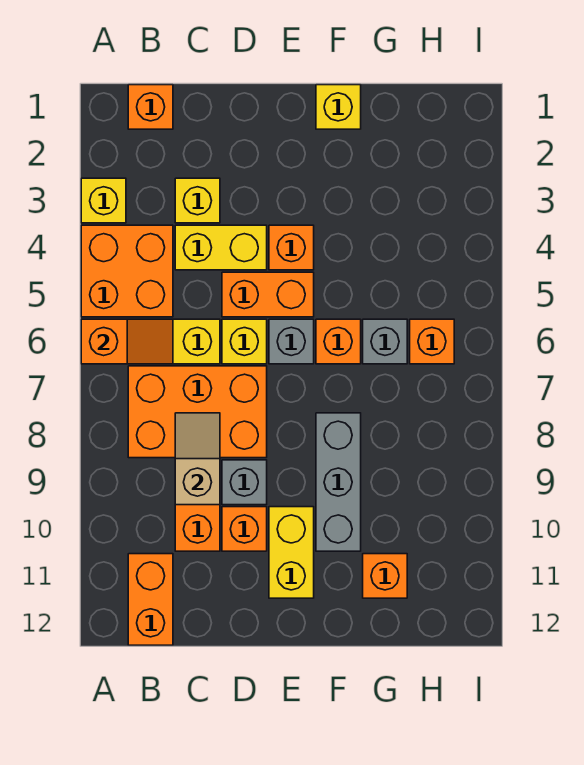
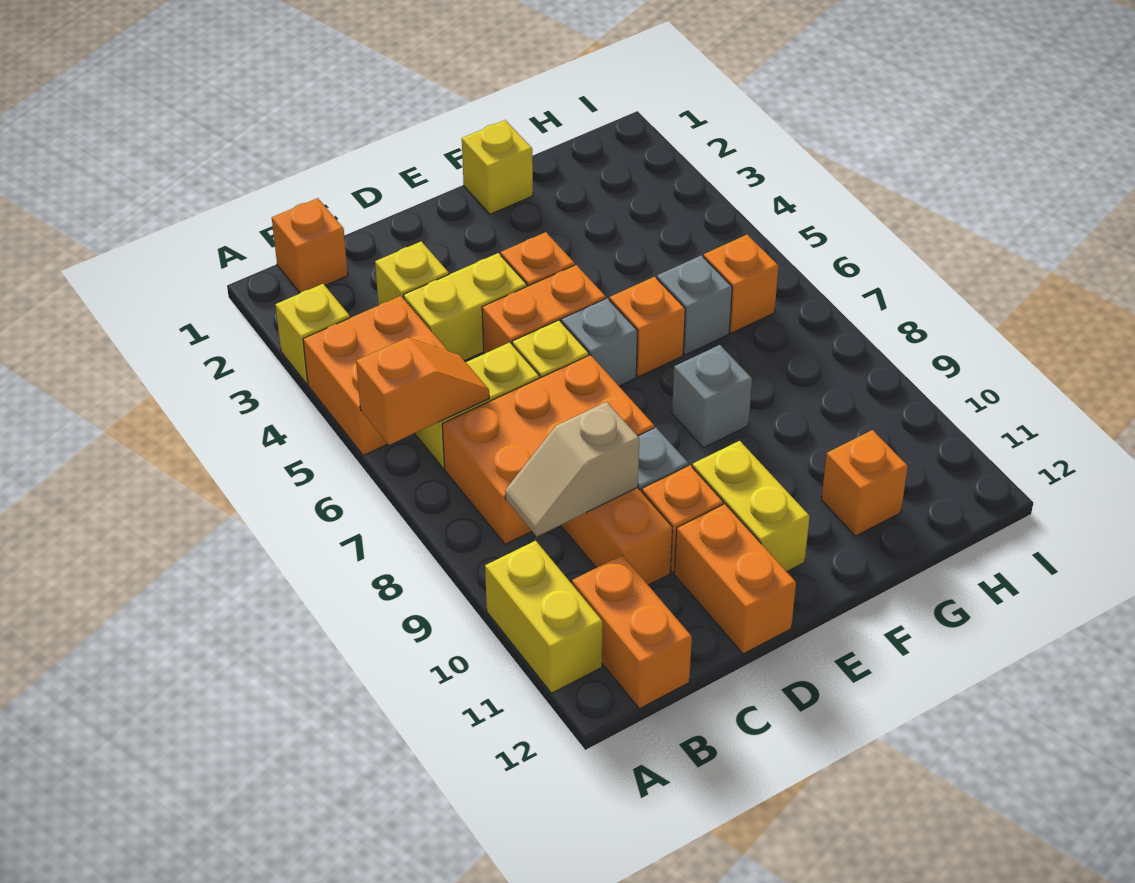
none -> yellow brick A10:A11 level 1
tan slope C8:C9 level 2 top 9 -> tan slope B9:C9 level 2 top C
none -> orange brick D11:D12 level 1
grey brick F8:F10 level 1 -> grey brick F8 level 1

